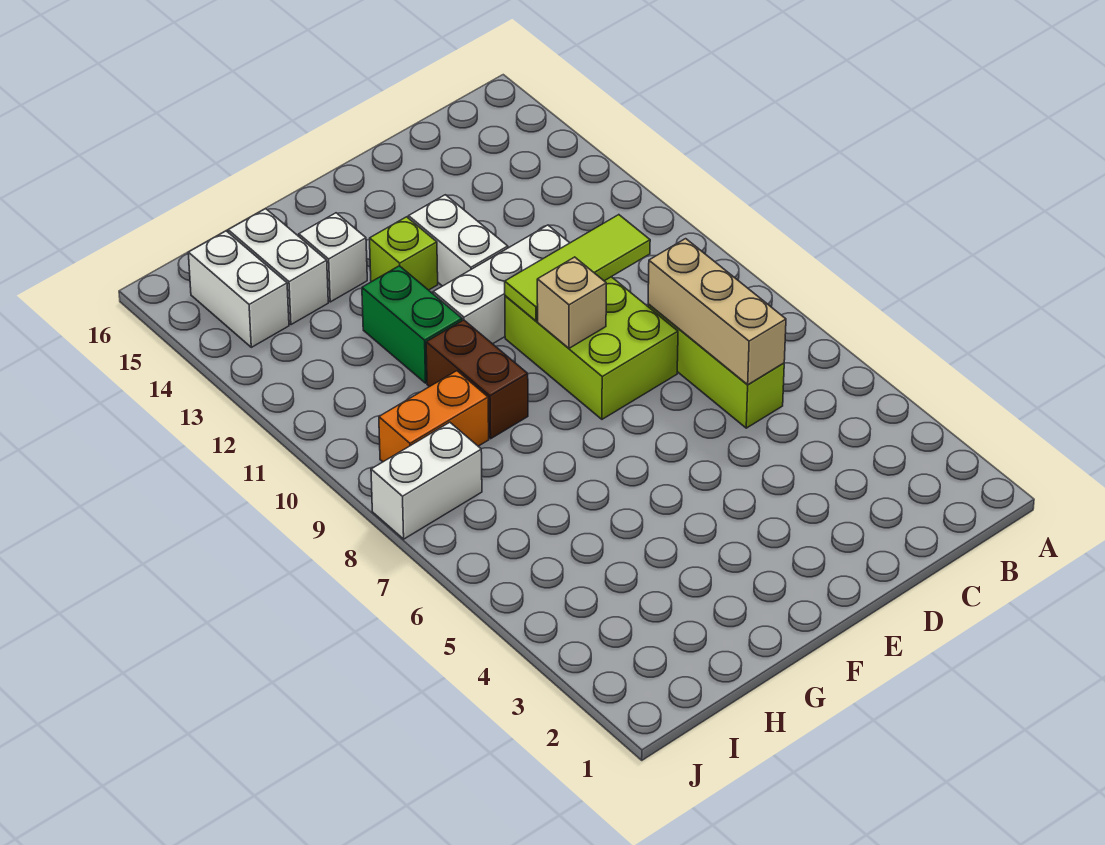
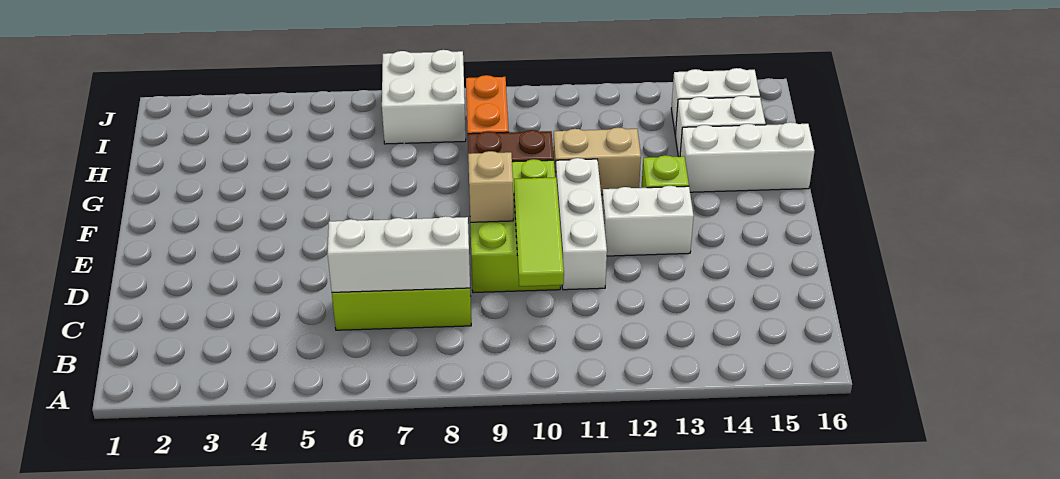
tan brick C6:C8 level 2 -> white brick C6:C8 level 2
lime brick D8:E10 level 1 -> lime brick D9:F10 level 1
green brick G11:G12 level 1 -> tan brick G11:G12 level 1
white brick G14 level 1 -> white brick G14:G16 level 1
white brick I8:J8 level 1 -> white brick I7:J8 level 1

